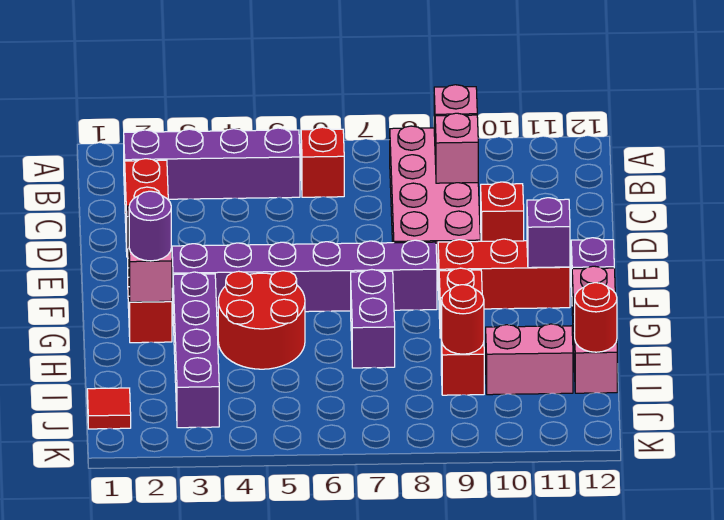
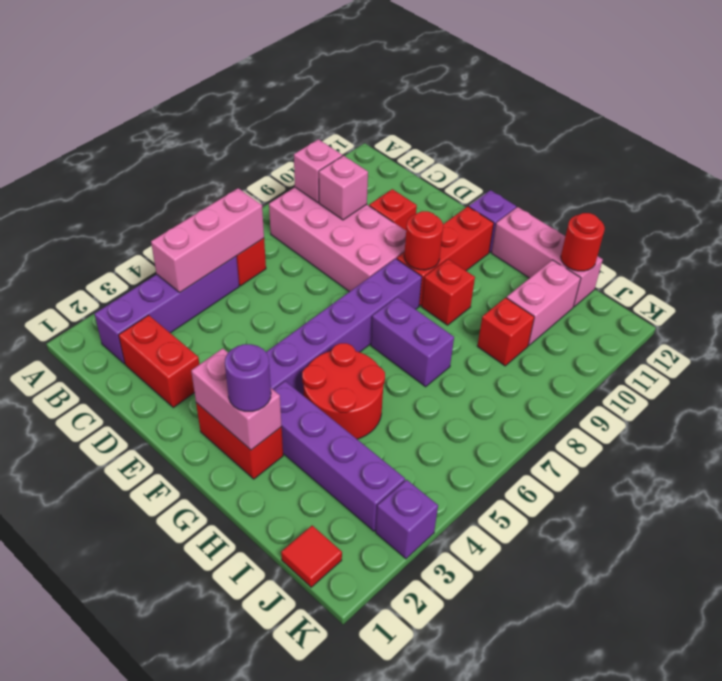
none -> pink brick B4:B6 level 2
purple brick F11 level 2 -> purple brick K3 level 1
red round brick I9 level 2 -> red round brick F9 level 2

